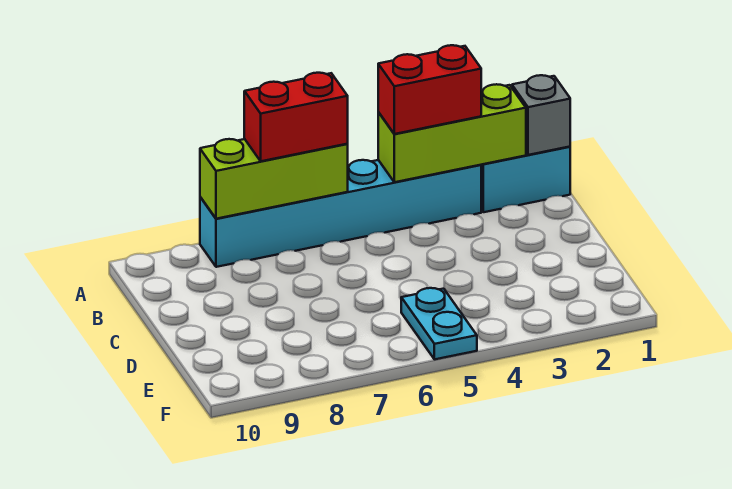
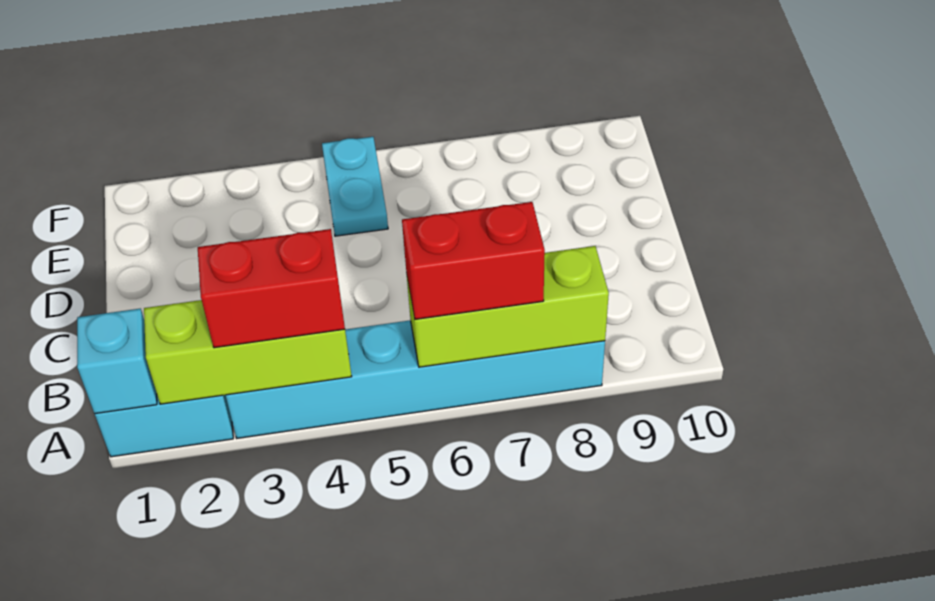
grey brick A1 level 2 -> cyan brick A1 level 2

